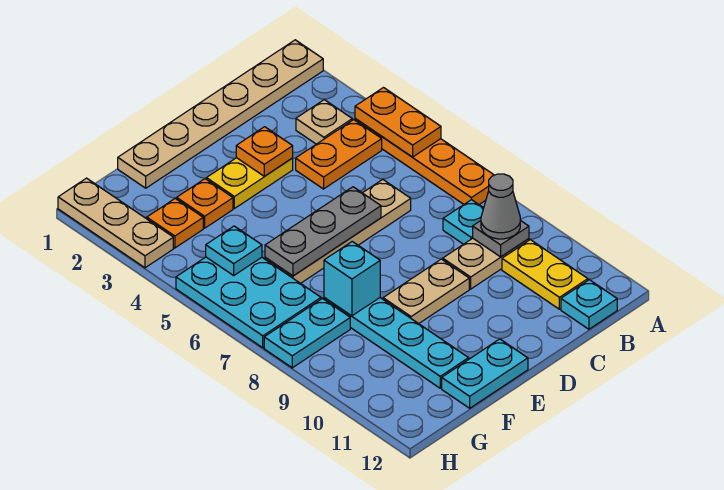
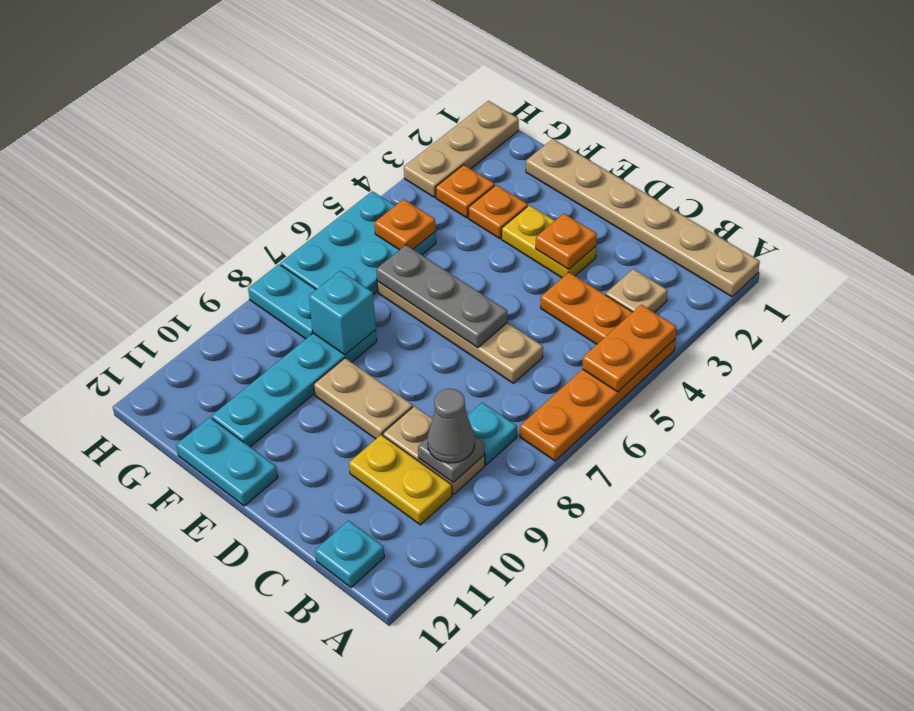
yellow plate B10:B11 level 1 -> yellow plate B10:C10 level 1
cyan plate G5 level 2 -> orange plate G5 level 2

